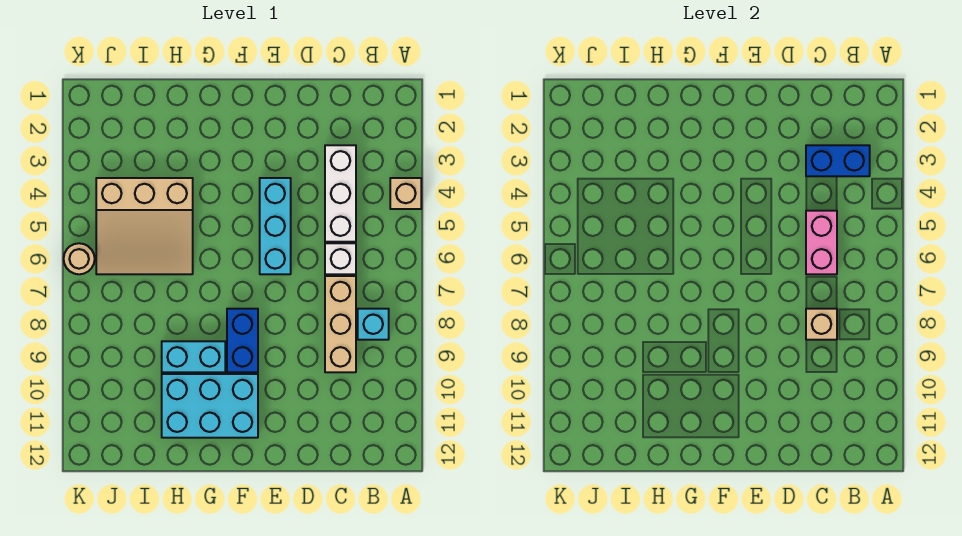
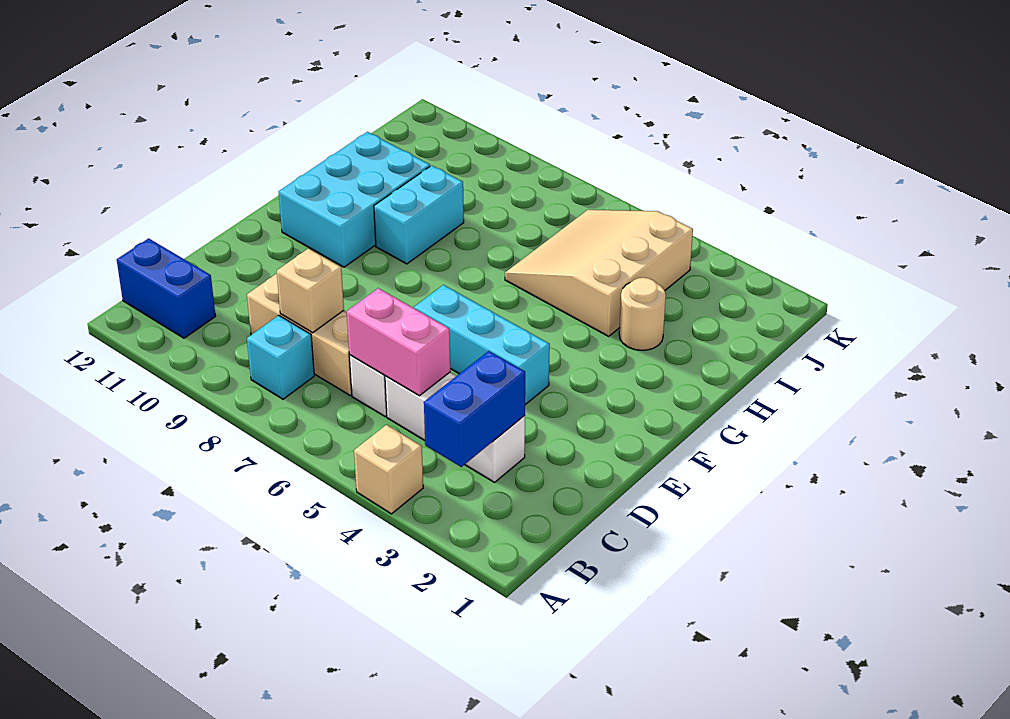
blue brick F8:F9 level 1 -> blue brick B11:B12 level 1
tan round brick K6 level 1 -> tan round brick H3 level 1

